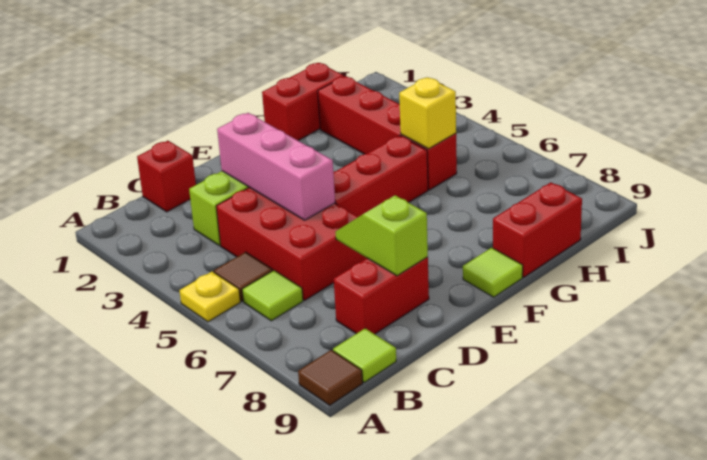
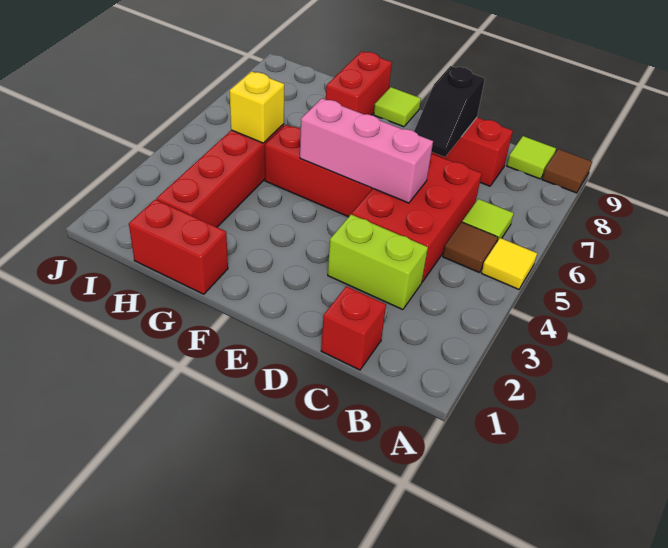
yellow plate A5 level 1 -> yellow tile A5 level 1
pink brick D3:D5 level 2 -> pink brick D5:F5 level 2
lime slope D7:D8 level 2 top 8 -> black slope D7:D8 level 2 top 8
red brick G9:H9 level 1 -> red brick G8:G9 level 1

